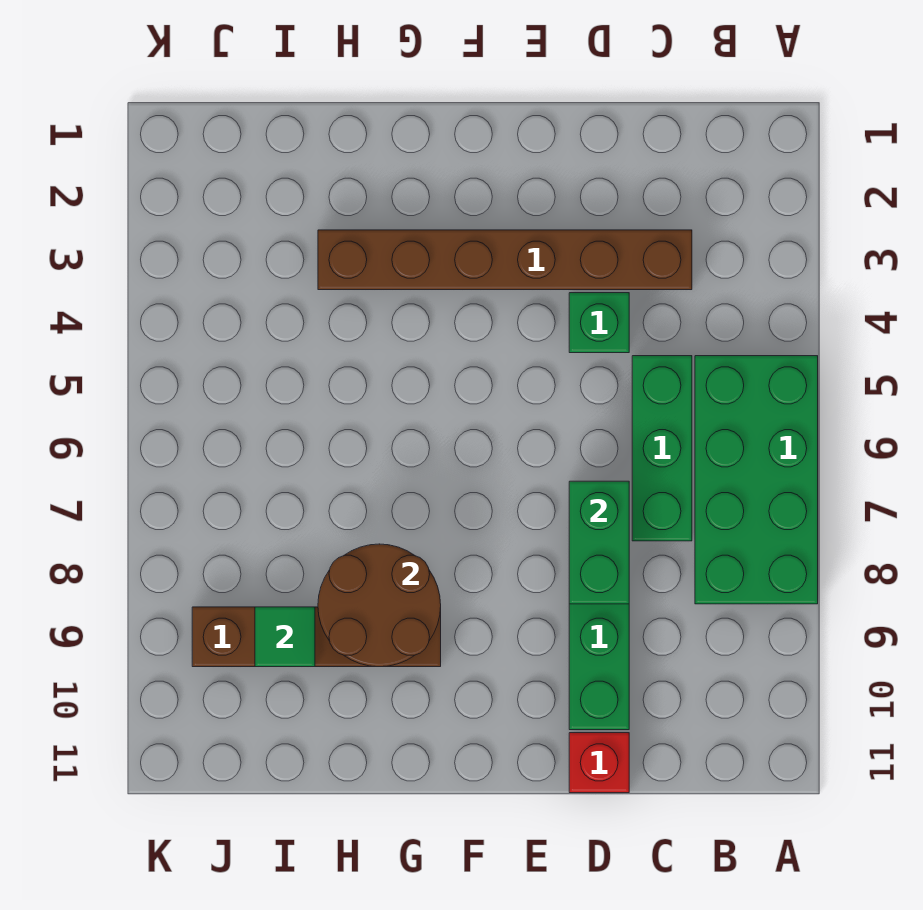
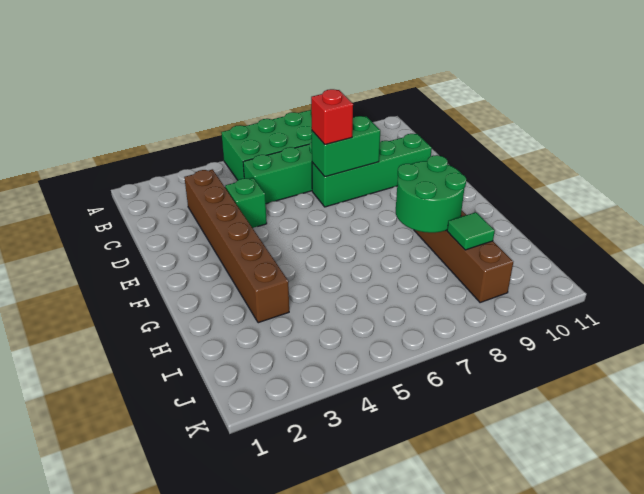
red brick D11 level 1 -> red brick D7 level 3
brown round brick G8:H9 level 2 -> green round brick G8:H9 level 2

